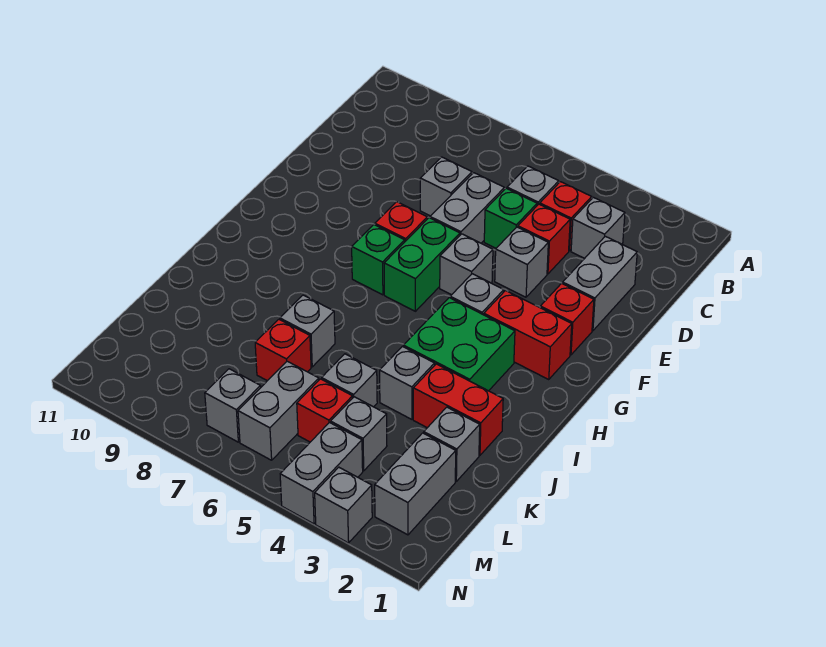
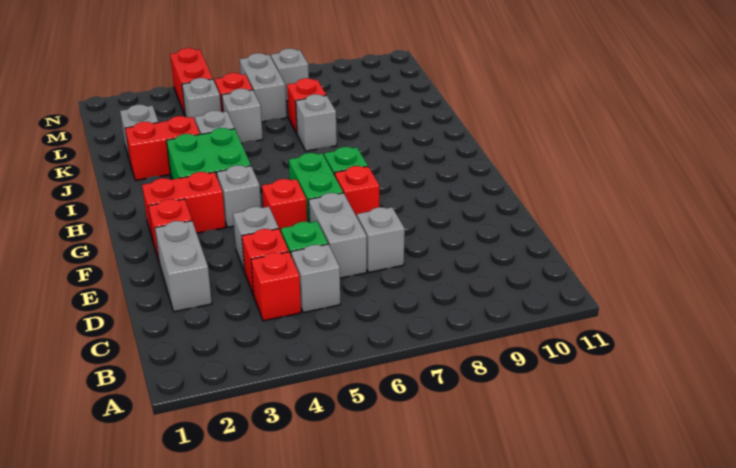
grey brick C3 level 1 -> none
grey brick F5 level 1 -> red brick F5 level 1
grey brick L2:M2 level 1 -> none
grey brick M4:N4 level 1 -> red brick M4:N4 level 1
grey brick N3 level 1 -> none

